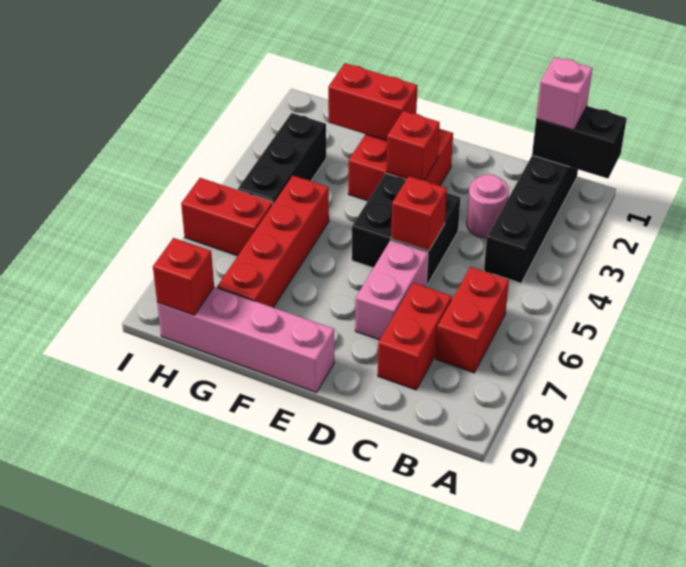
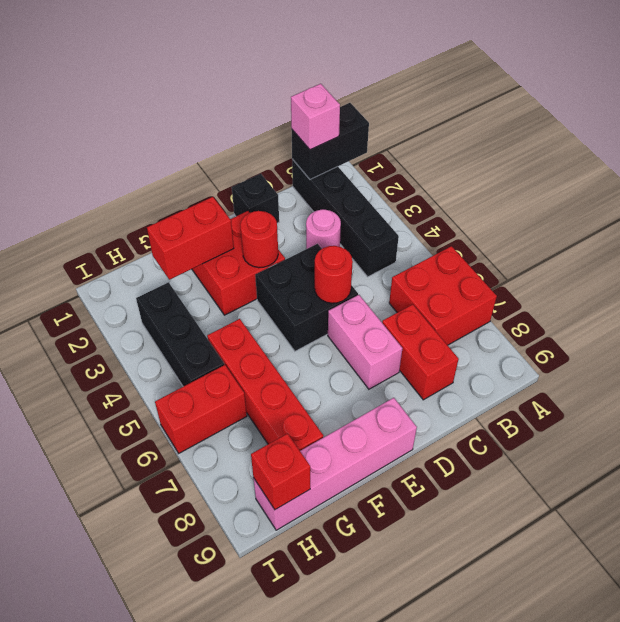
red brick B6:B7 level 1 -> red brick A6:B7 level 1
none -> black brick D1 level 1
red brick D5 level 2 -> red round brick D5 level 2
red brick E3 level 2 -> red round brick E3 level 2

